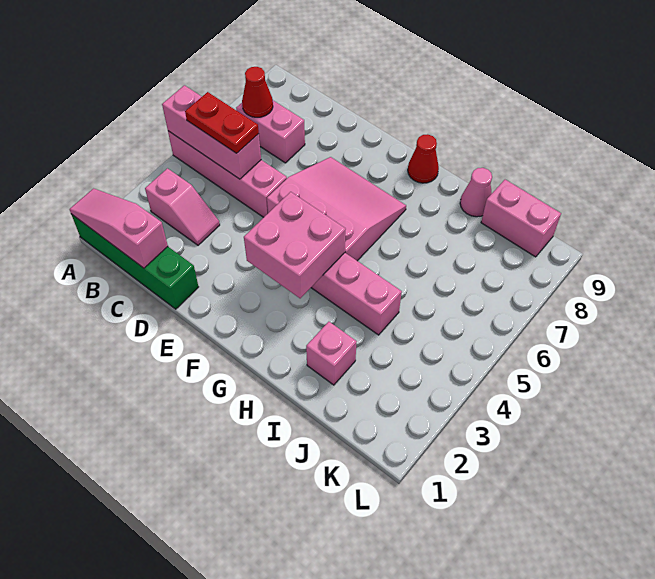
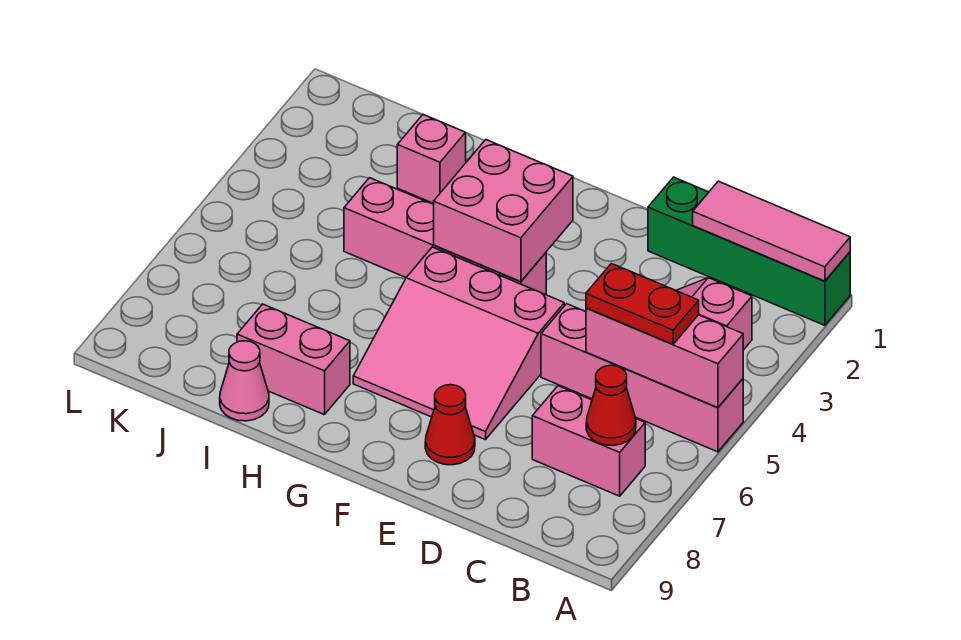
pink slope A1:C1 level 2 top C -> pink tile A1:C1 level 2
red cone G9 level 1 -> red cone E8 level 1
pink brick J9:K9 level 1 -> pink brick H8:I8 level 1

